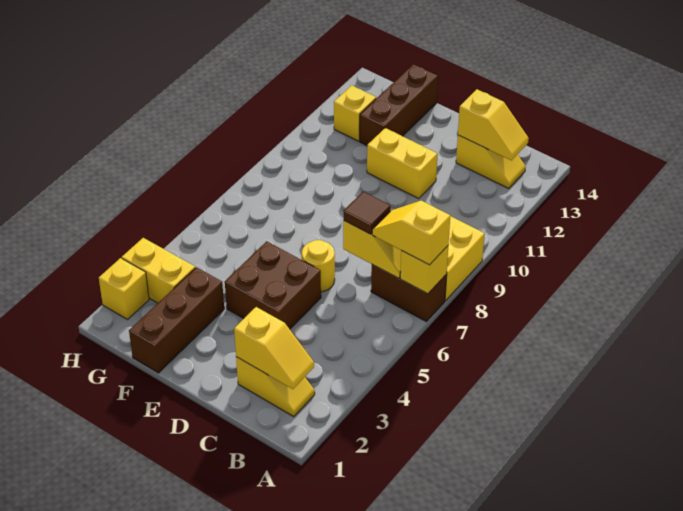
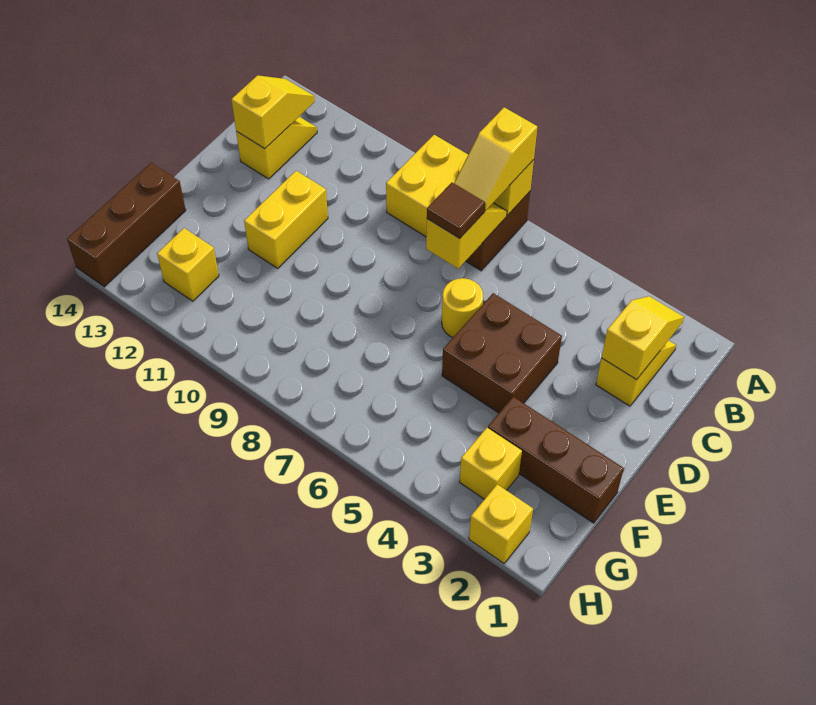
brown brick F12:F14 level 1 -> brown brick F14:H14 level 1
yellow brick G3:H3 level 1 -> yellow brick G3 level 1

